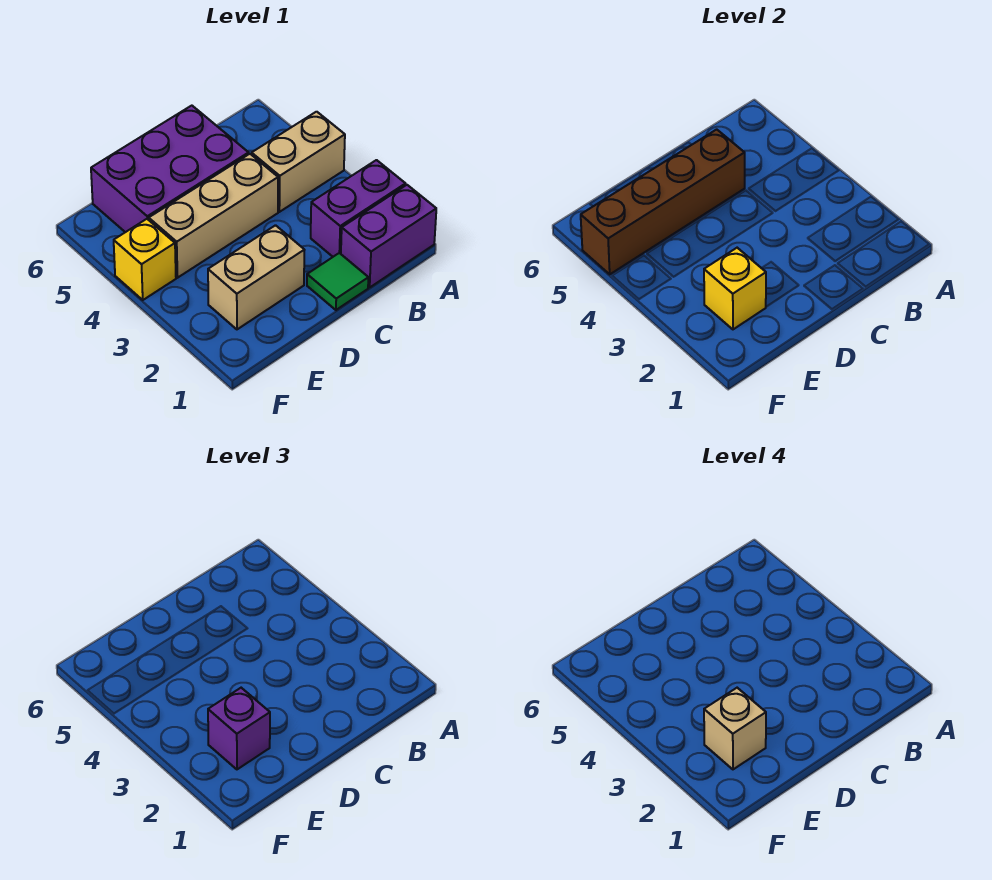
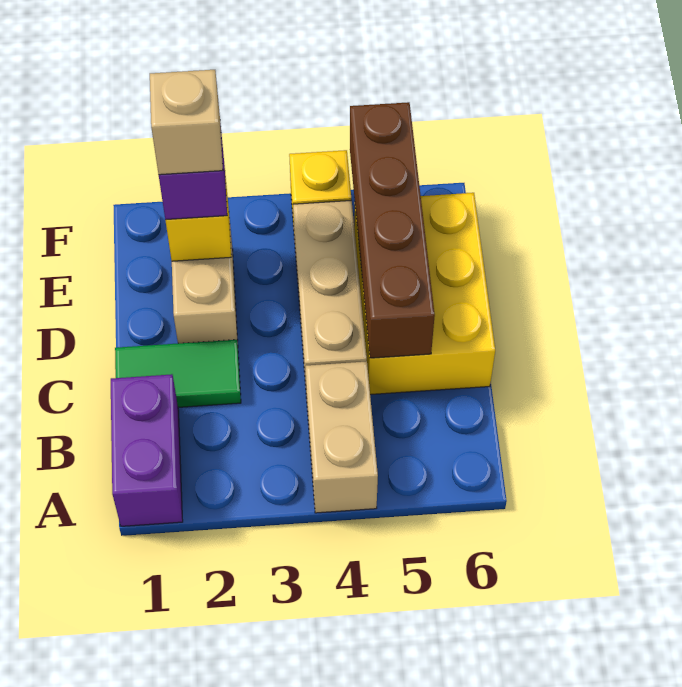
purple brick A2:B2 level 1 -> none
green tile C1 level 1 -> green tile C1:C2 level 1
purple brick C5:E6 level 1 -> yellow brick C5:E6 level 1

